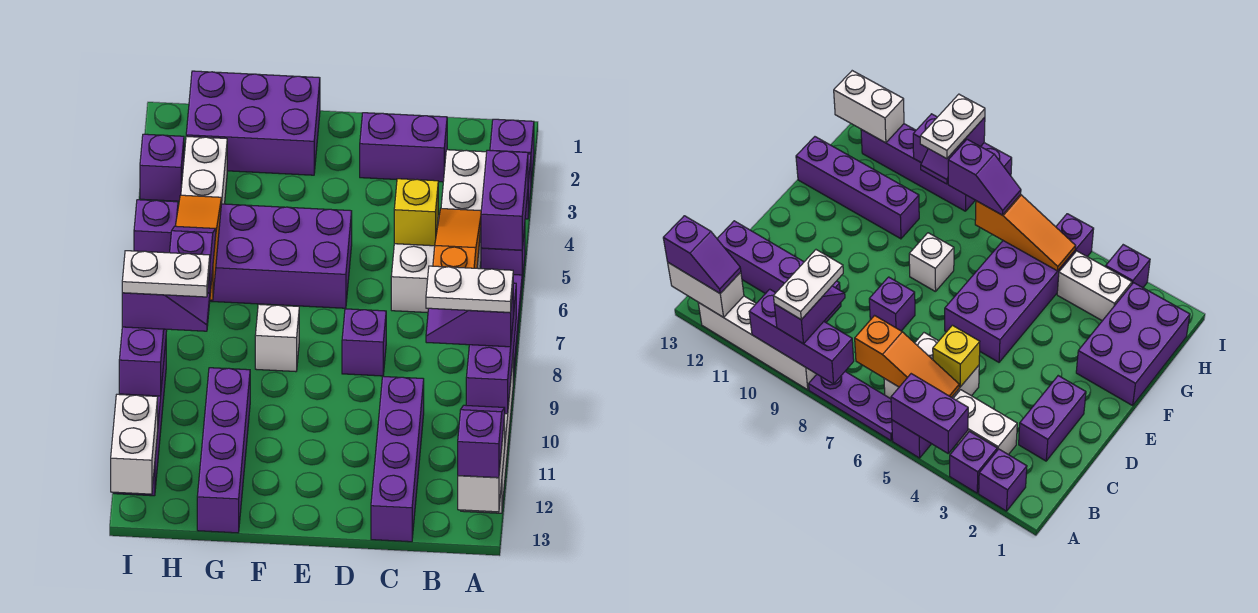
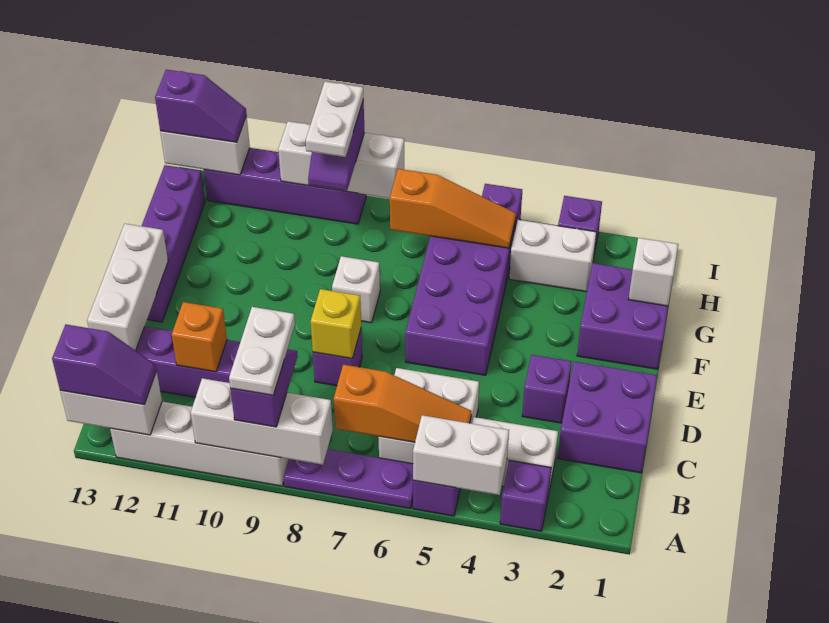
purple brick A2 level 1 -> purple brick D3 level 1
purple brick A4:A5 level 2 -> white brick A4:A5 level 2
purple brick A8:A10 level 2 -> white brick A8:A10 level 2
purple brick C2:D2 level 1 -> purple brick C1:D2 level 1
yellow brick C5 level 2 -> yellow brick D8 level 2
none -> orange brick C11 level 2
none -> white brick C13:E13 level 2
purple brick F1:H2 level 1 -> purple brick F1:G2 level 1
none -> white brick G1 level 2
purple brick G10:G13 level 1 -> purple brick E13:H13 level 1
purple slope H7:H8 level 3 top 8 -> purple slope I12:I13 level 3 top 13
purple brick I8:I10 level 2 -> white brick I8:I10 level 2

